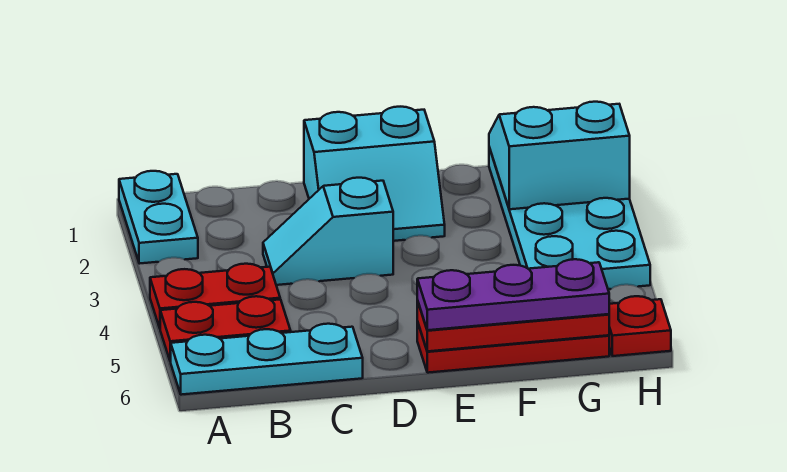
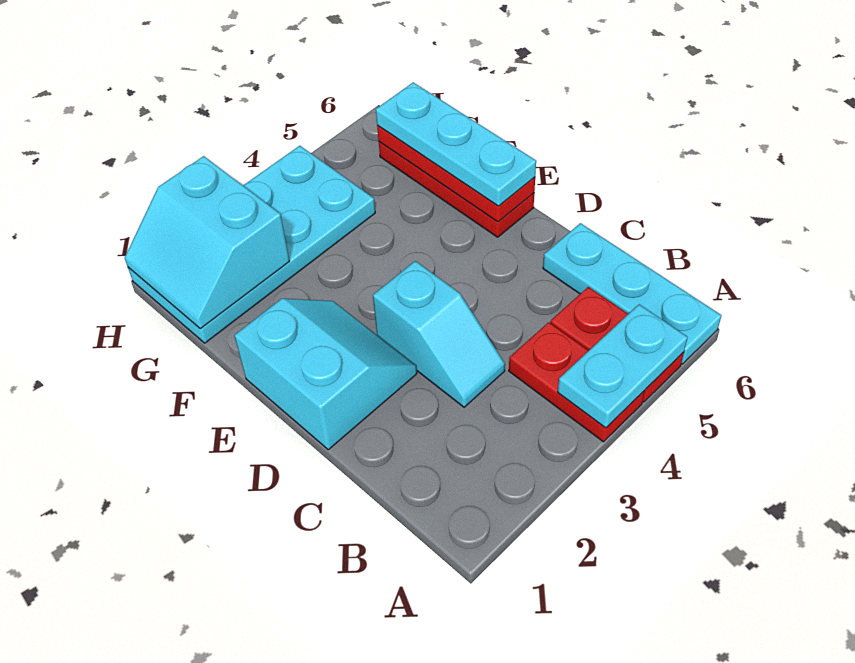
cyan plate A1:A2 level 1 -> cyan plate A4:A5 level 2
purple plate E6:G6 level 3 -> cyan plate E6:G6 level 3
red plate H6 level 1 -> none

